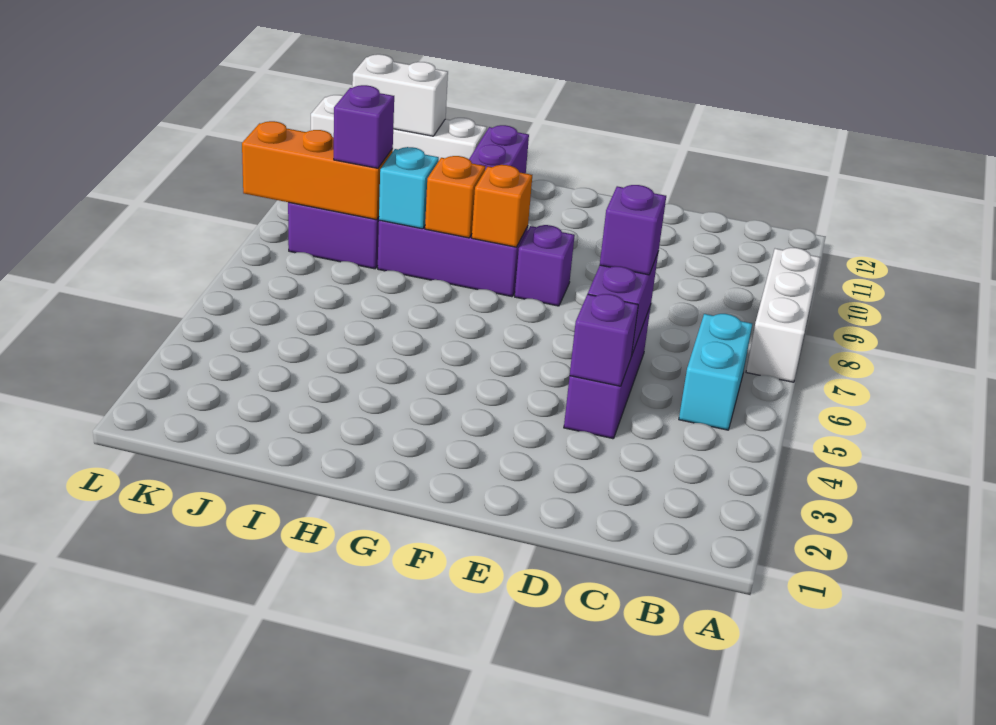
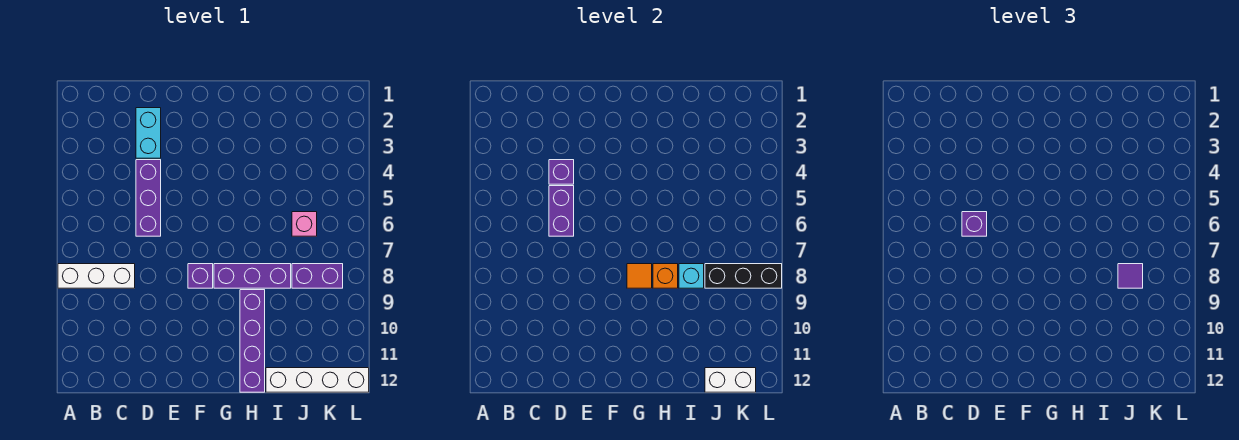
white brick A7:A9 level 1 -> white brick A8:C8 level 1
cyan brick B5:B6 level 1 -> cyan brick D2:D3 level 1
orange brick G8 level 2 -> orange tile G8 level 2
none -> pink brick J6 level 1
orange brick J8:L8 level 2 -> black brick J8:L8 level 2
purple brick J8 level 3 -> purple tile J8 level 3

